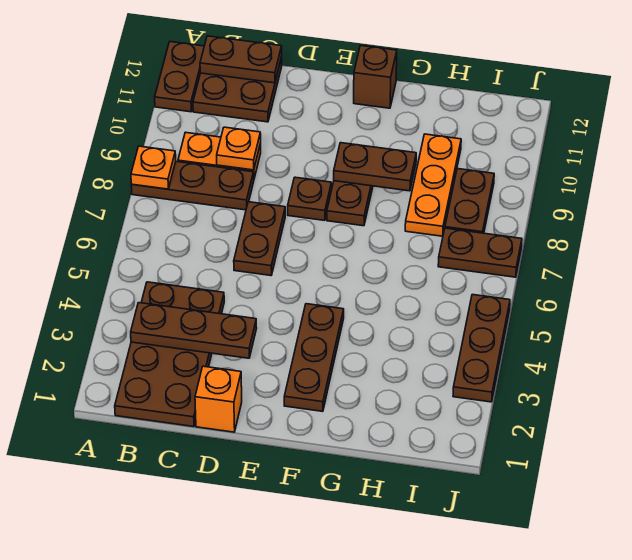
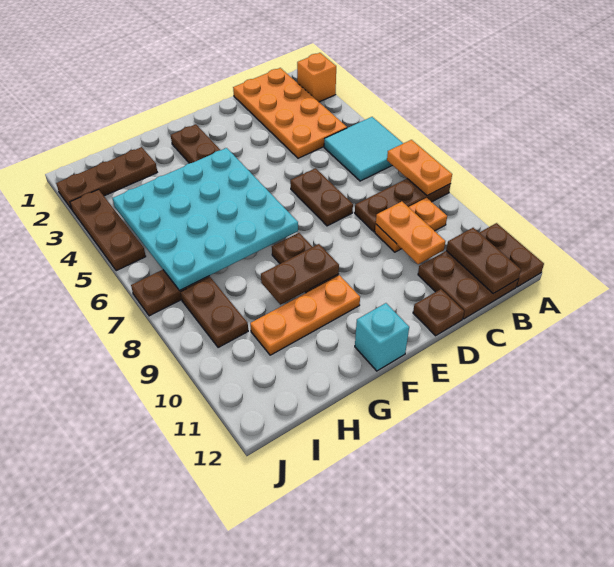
none -> cyan tile A5:B6 level 1
orange plate A8 level 2 -> orange plate A7:A8 level 2
brown plate B1:C4 level 1 -> orange plate B1:C4 level 1
brown plate B3:D3 level 2 -> brown plate H2:J2 level 1
brown plate B12:C12 level 2 -> brown plate B11:B12 level 2
orange plate C9 level 2 -> orange plate C9:C10 level 2
orange brick D1 level 1 -> orange brick A2 level 1
brown plate E8 level 1 -> brown plate D12 level 1
none -> cyan plate F4:I7 level 2
brown brick F12 level 1 -> cyan brick F12 level 1
orange plate H8:H10 level 1 -> orange plate F10:H10 level 1

